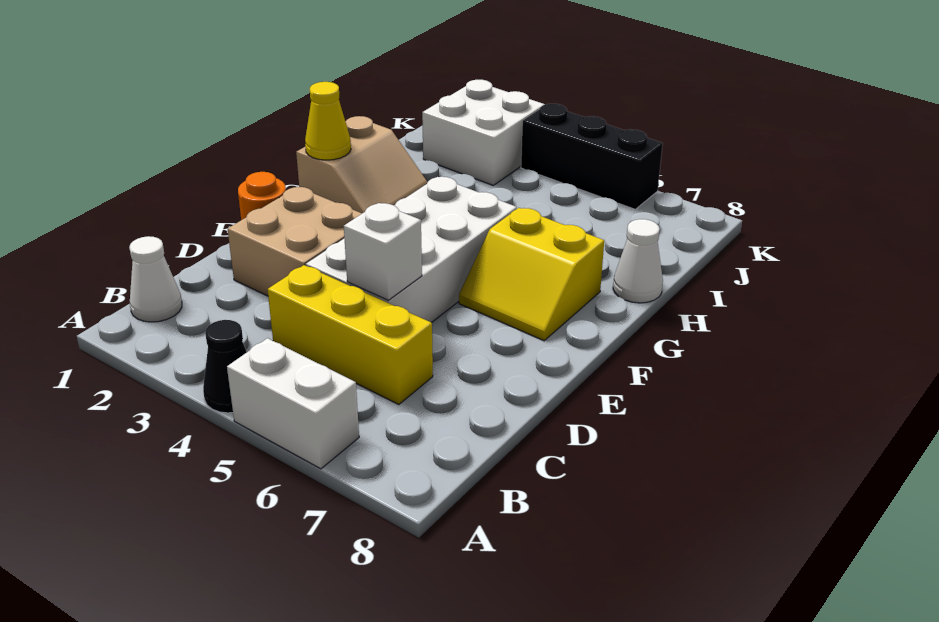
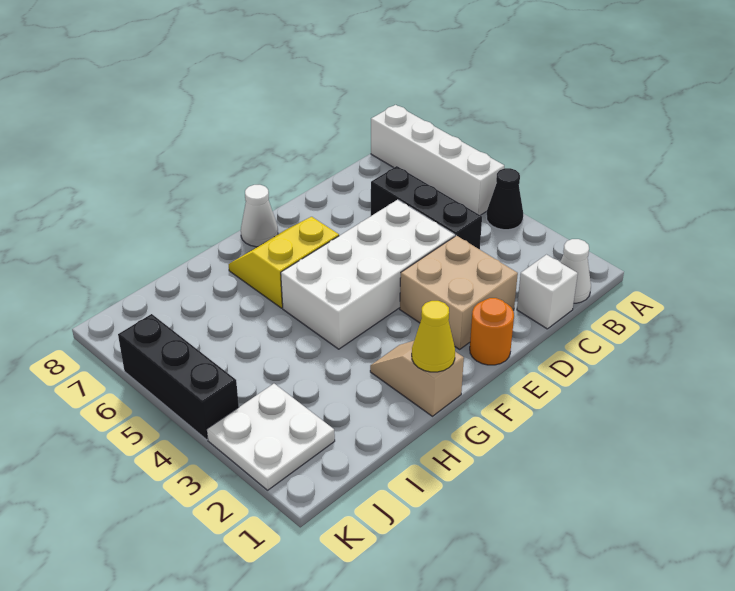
white brick A5:A6 level 1 -> white brick A5:A8 level 1
yellow brick C4:C6 level 1 -> black brick C4:C6 level 1
white brick D5 level 2 -> white brick C1 level 1
yellow slope F6:G7 level 1 top G -> yellow slope F6:G7 level 1 top 6
tan slope G1:H2 level 1 top 1 -> tan slope G1:G2 level 1 top 1
white cone H8 level 1 -> white cone F8 level 1
white brick J2:K3 level 1 -> white plate J2:K3 level 1

